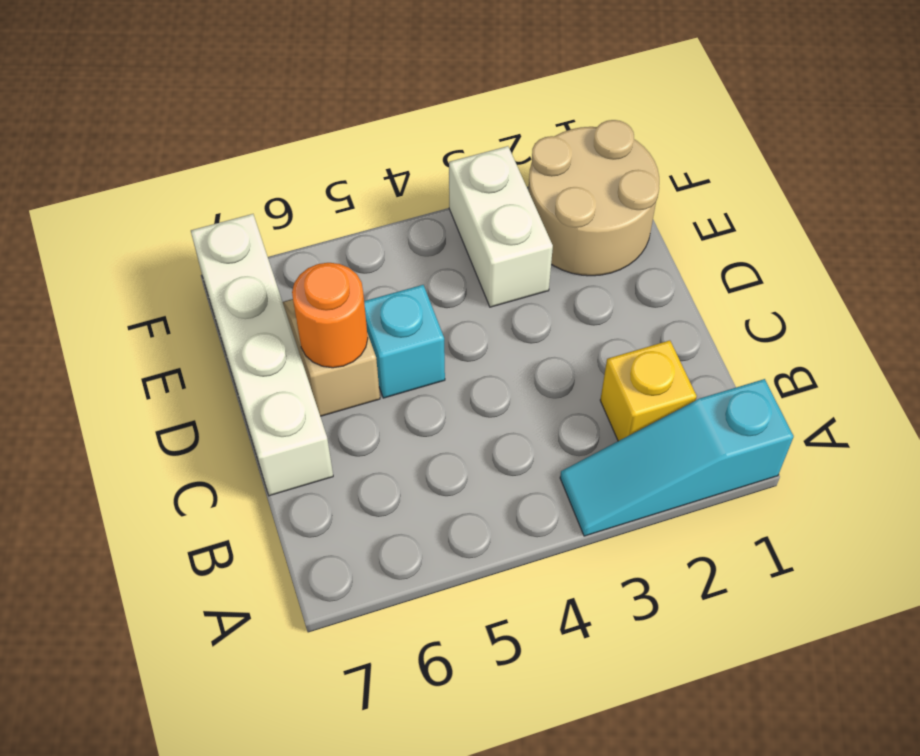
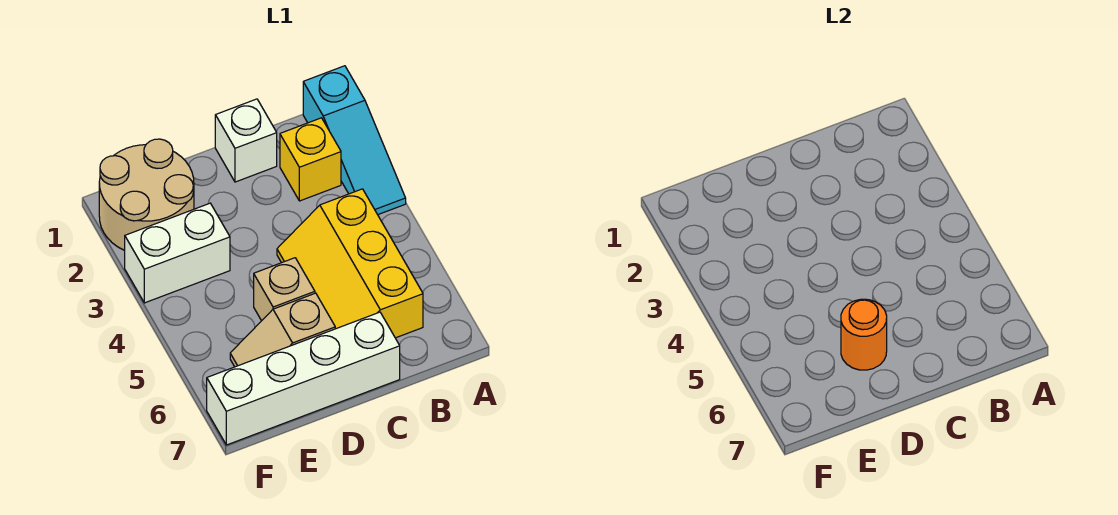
none -> yellow slope B4:C6 level 1 top B
none -> white brick C1 level 1
cyan brick D5 level 1 -> tan brick D5 level 1

